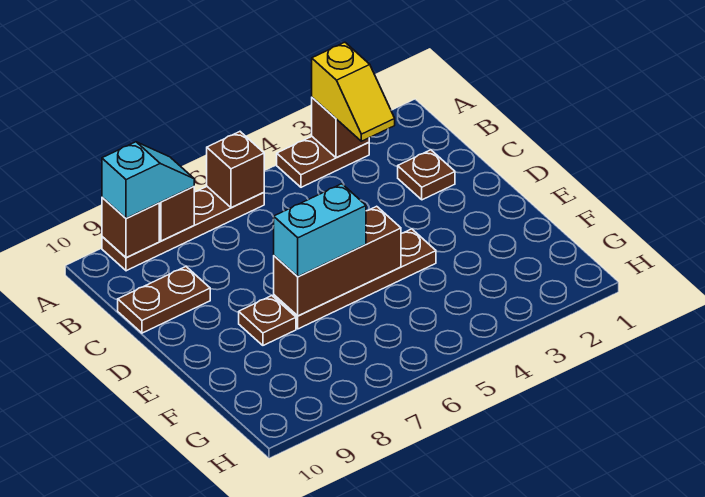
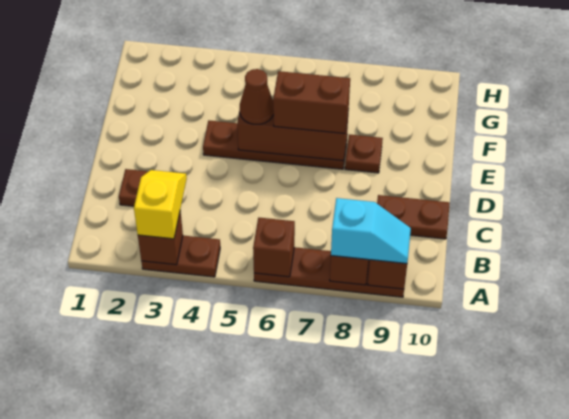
cyan slope A8:A9 level 3 top 9 -> cyan slope A8:A9 level 3 top 8
none -> brown cone E5 level 3
cyan brick E6:E7 level 3 -> brown brick E6:E7 level 3

